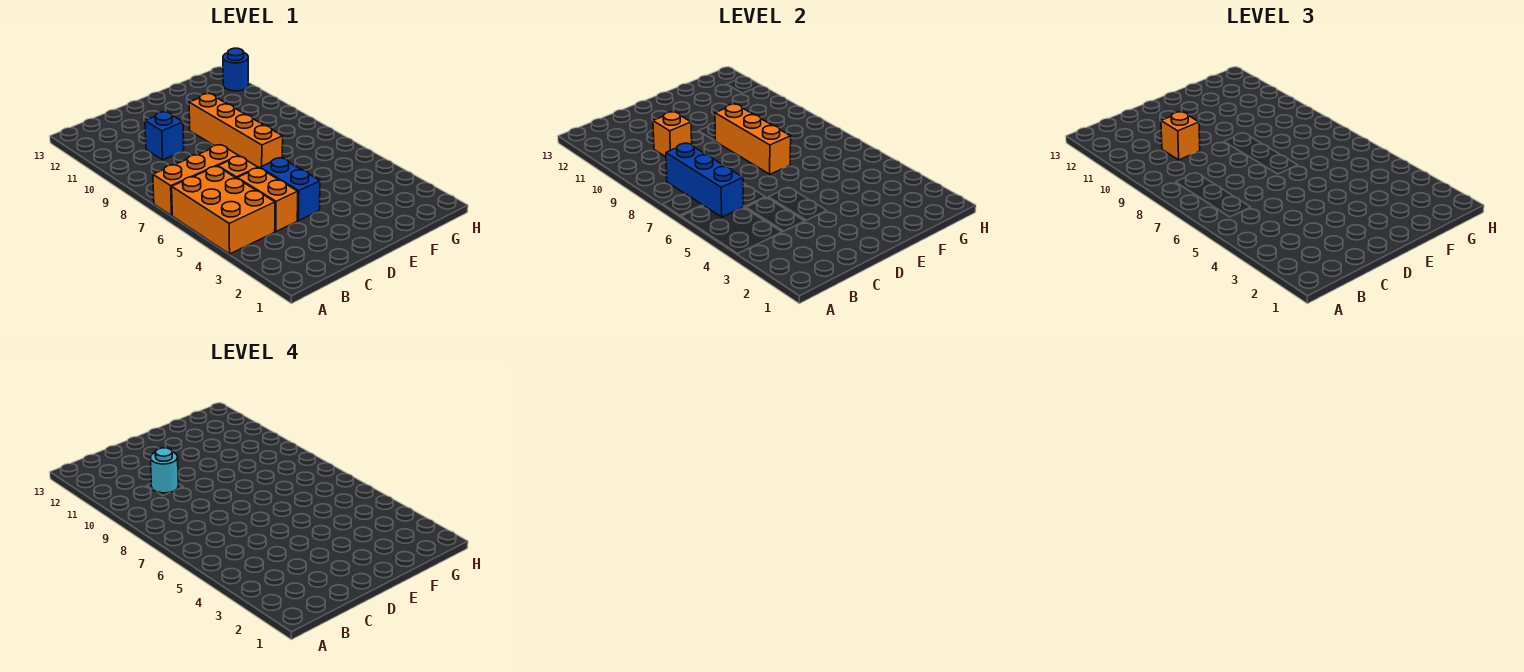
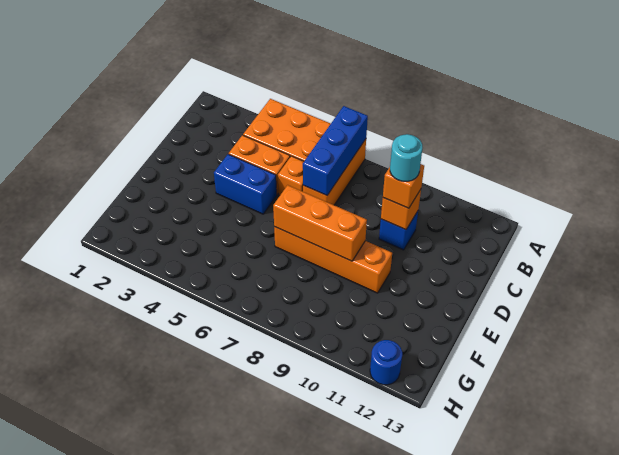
blue brick B6:B8 level 2 -> blue brick A7:C7 level 2

